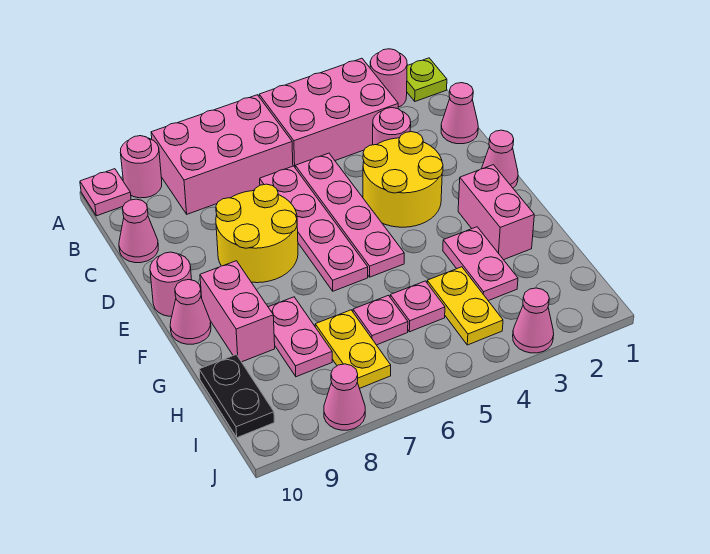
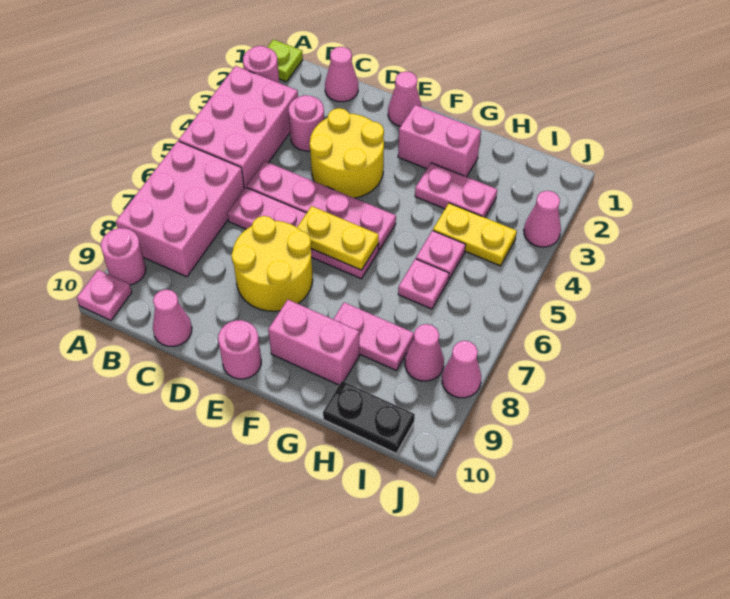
pink cone F10 level 1 -> pink cone I8 level 1
yellow plate H7:I7 level 1 -> yellow plate E6:F6 level 2

